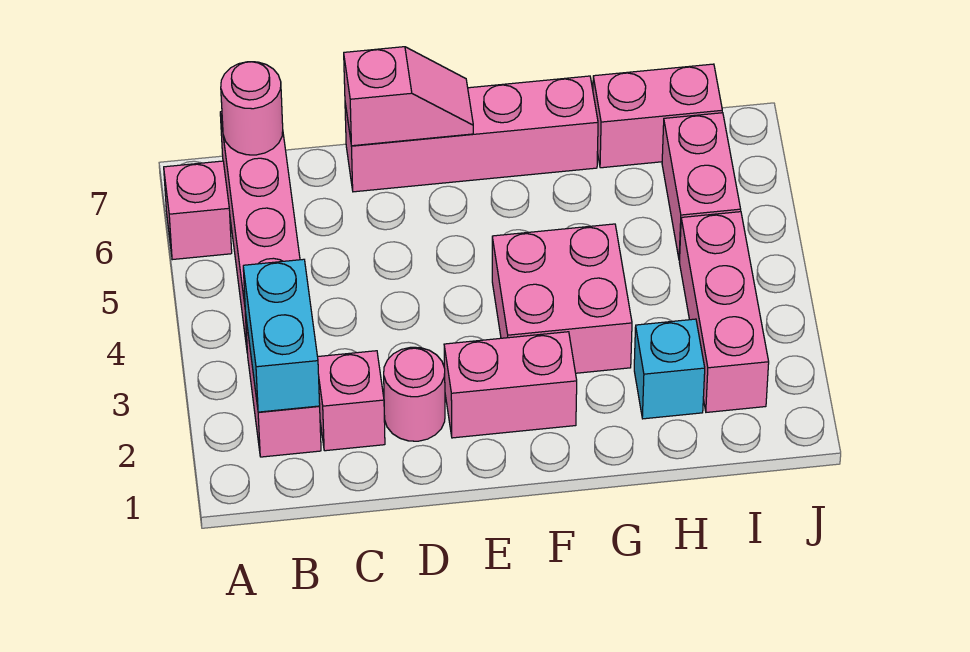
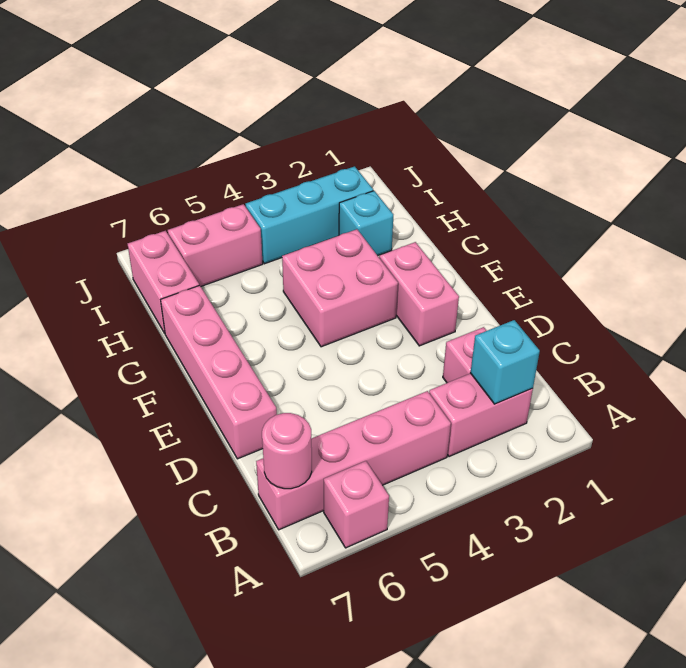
cyan brick B2:B3 level 2 -> cyan brick B2 level 2
pink round brick D2 level 1 -> none
pink slope D7:E7 level 2 top D -> none
pink brick I2:I4 level 1 -> cyan brick I2:I4 level 1

